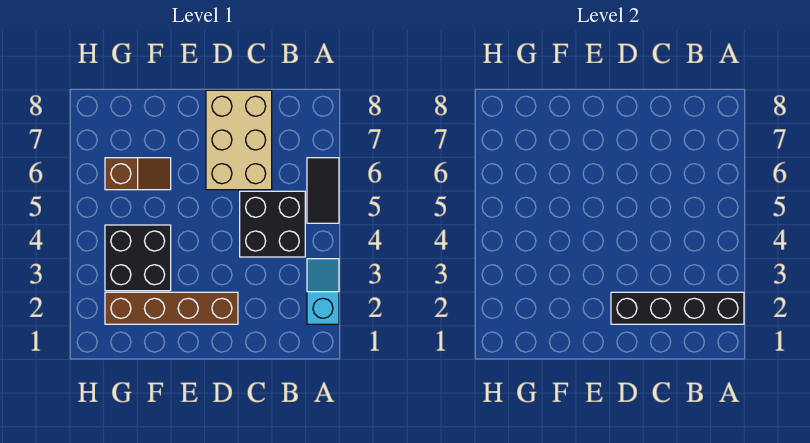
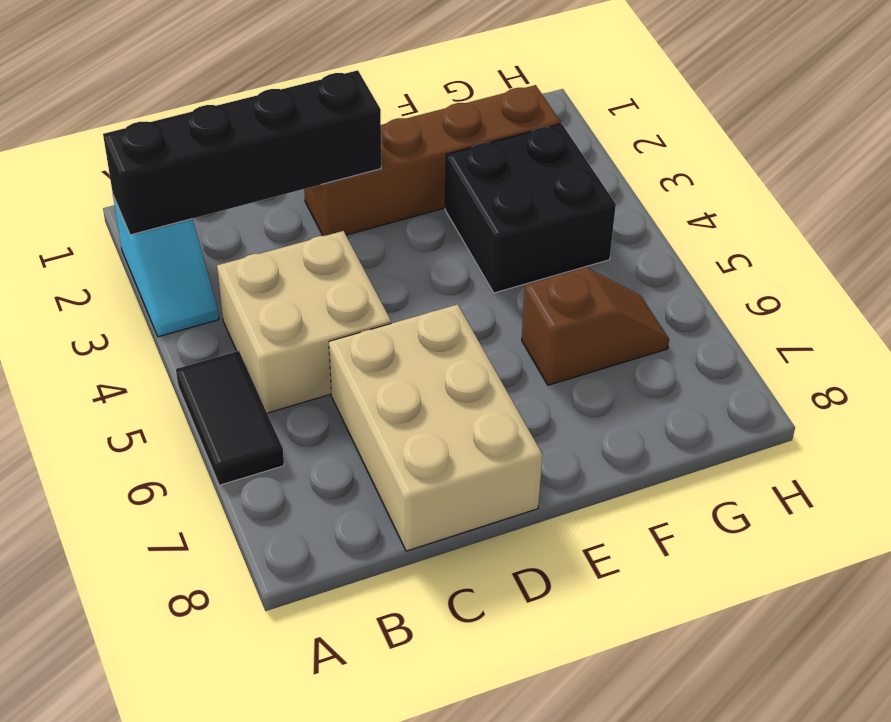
black brick B4:C5 level 1 -> tan brick B4:C5 level 1
brown slope F6:G6 level 1 top G -> brown slope F6:G6 level 1 top F

